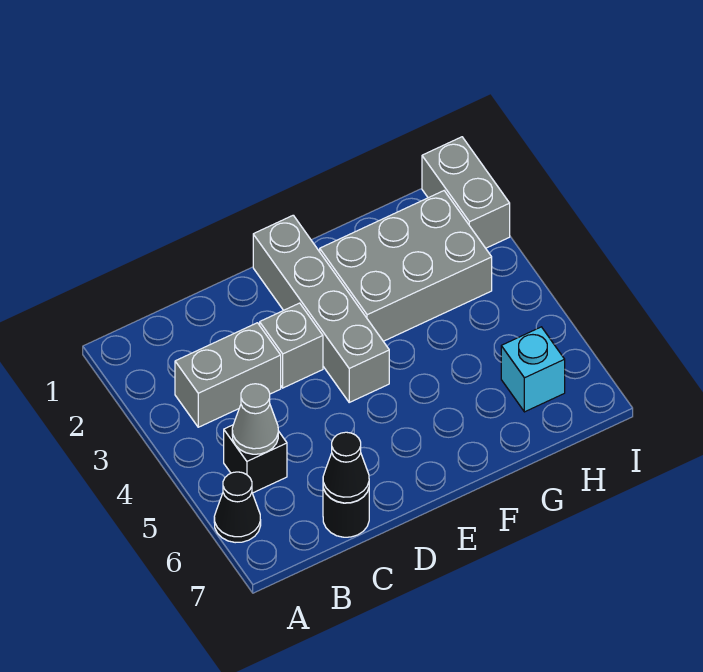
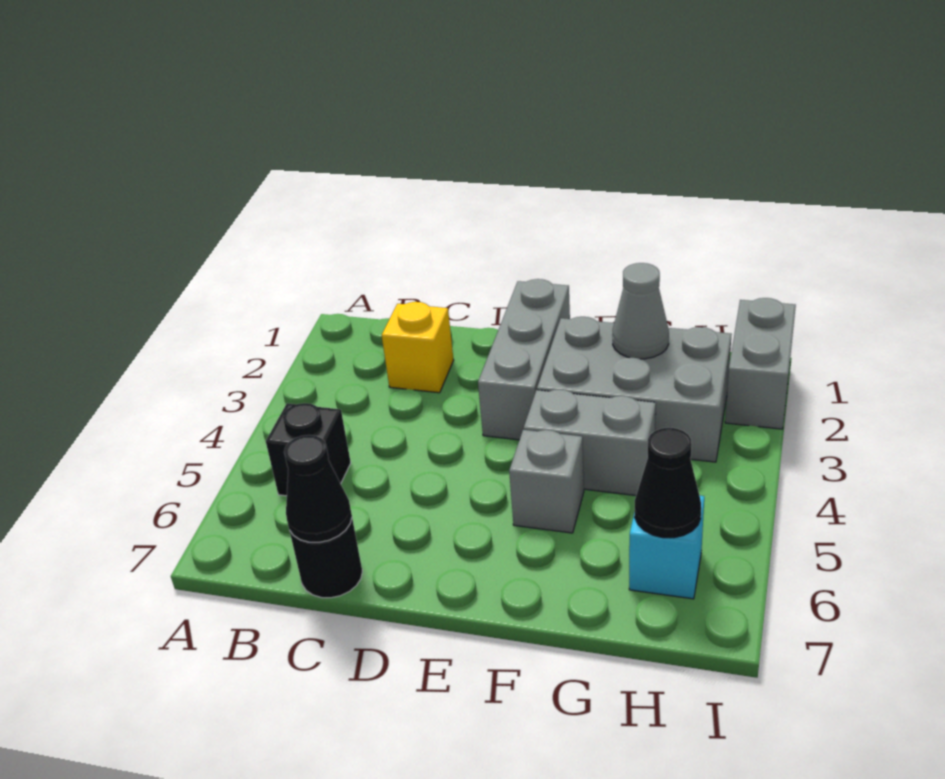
black cone A6 level 1 -> black cone H6 level 2
grey brick B3:C3 level 1 -> grey brick F4:G4 level 1
grey cone B5 level 2 -> grey cone G2 level 2
none -> yellow brick C2 level 1
grey brick D3 level 1 -> grey brick F5 level 1
grey brick E1:E4 level 1 -> grey brick E1:E3 level 1

